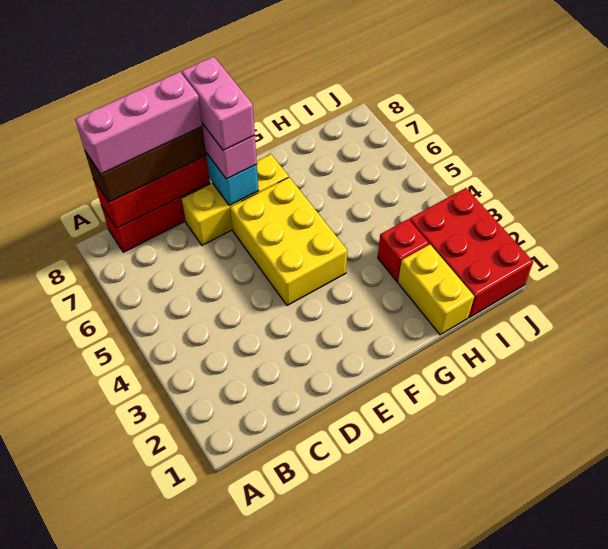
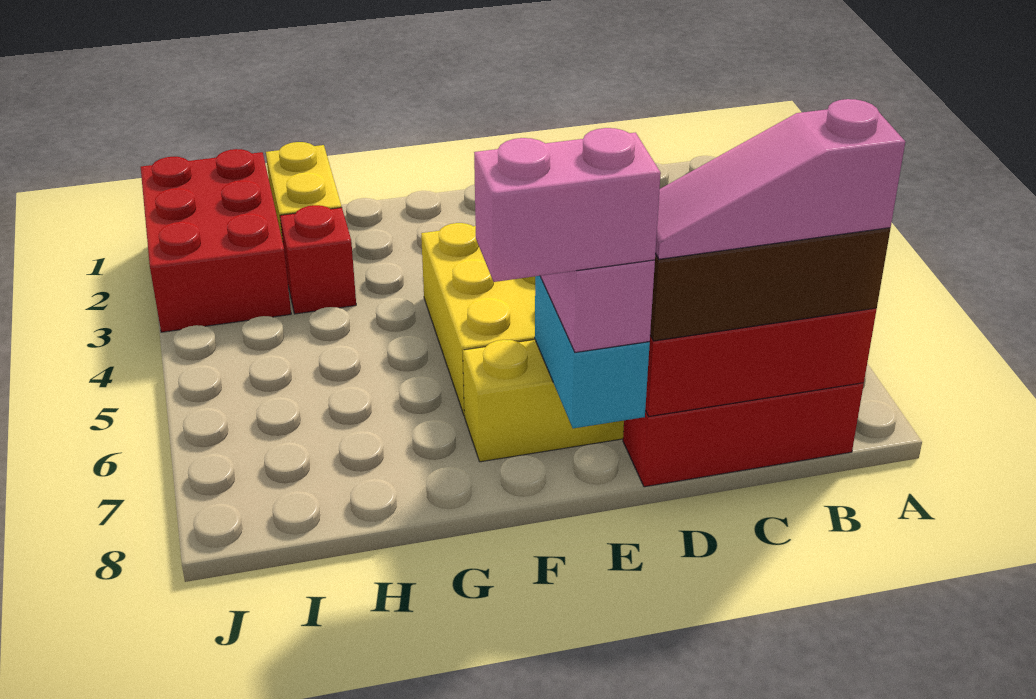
pink brick B8:D8 level 4 -> pink slope B8:D8 level 4 top B
pink brick E7:E8 level 4 -> pink brick E8:F8 level 4

